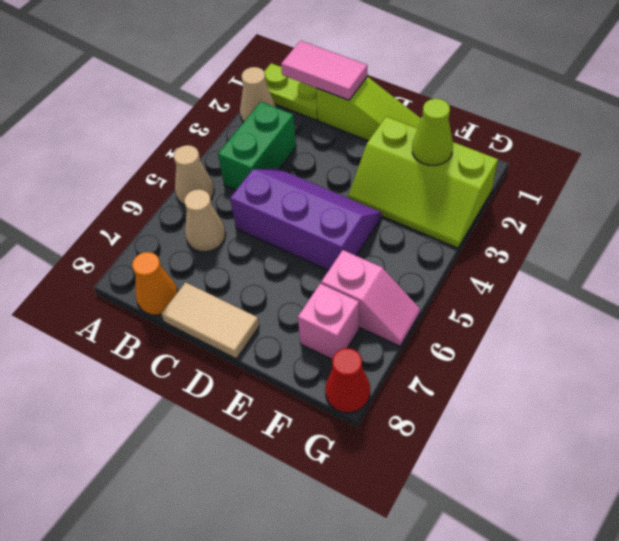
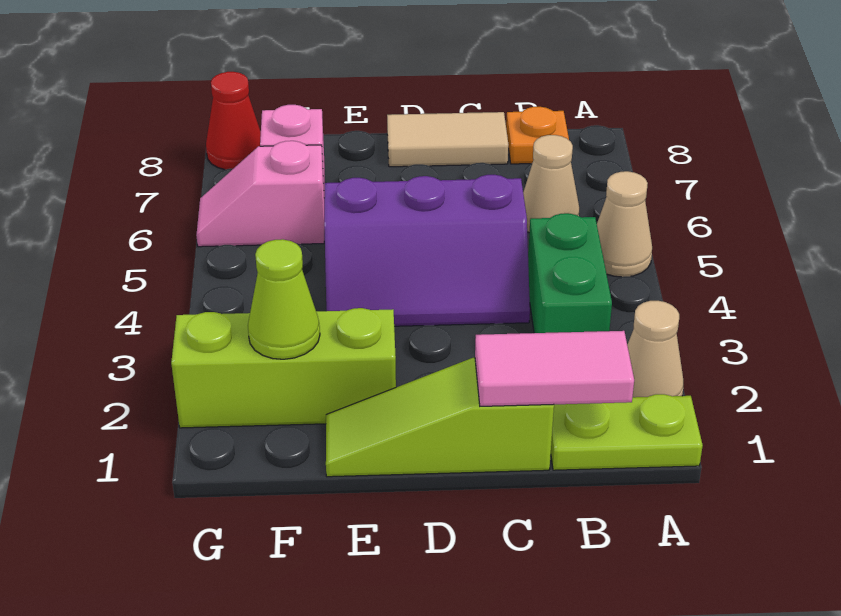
orange cone B8 level 1 -> orange plate B8 level 1

